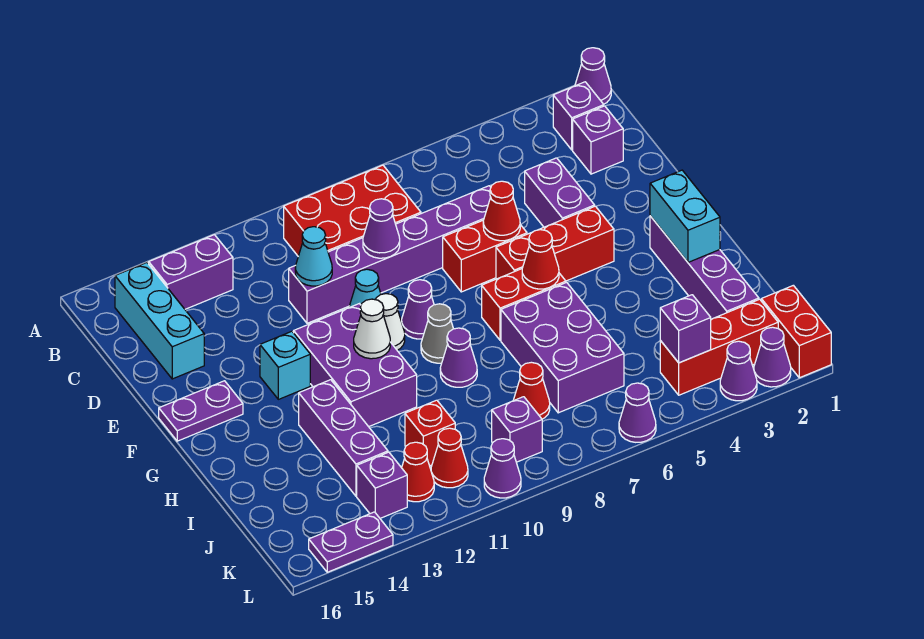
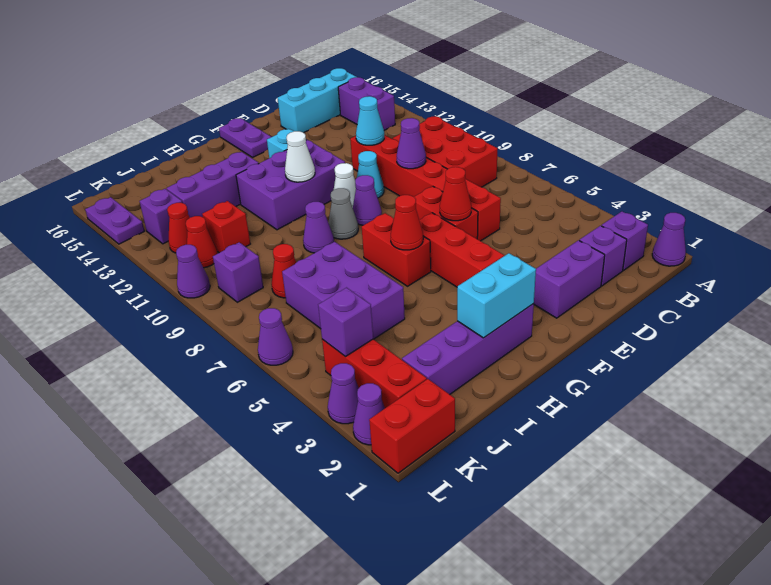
purple brick D4:E4 level 1 -> purple brick D2:E2 level 1
purple brick D6:D11 level 1 -> red brick D6:D11 level 1
purple brick H6:J7 level 1 -> purple brick I5:J7 level 1

